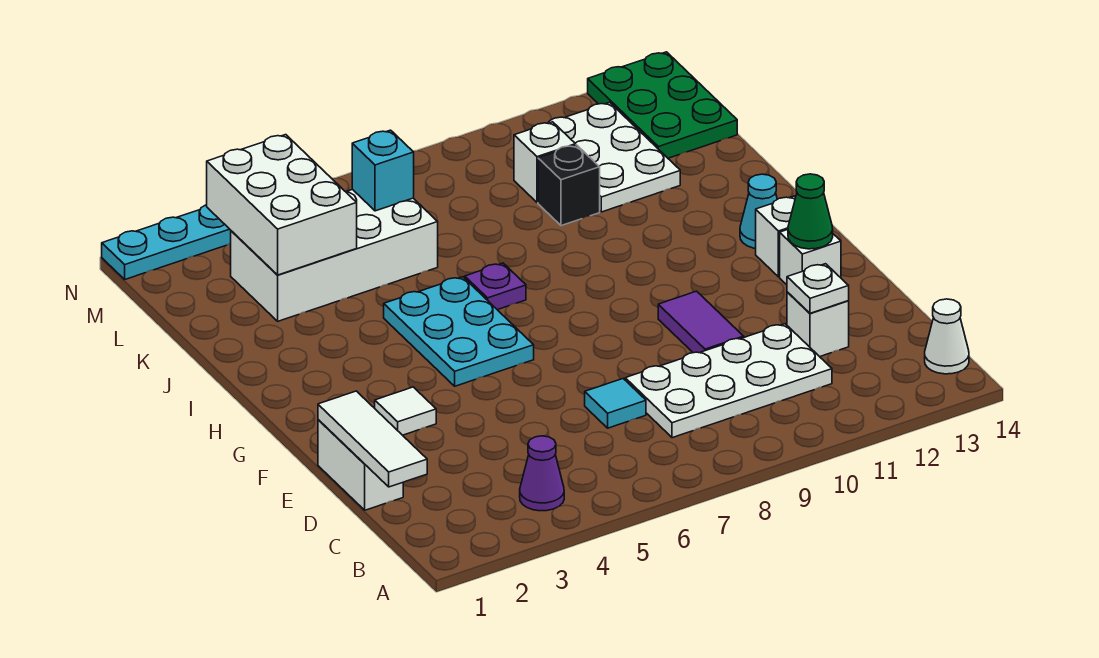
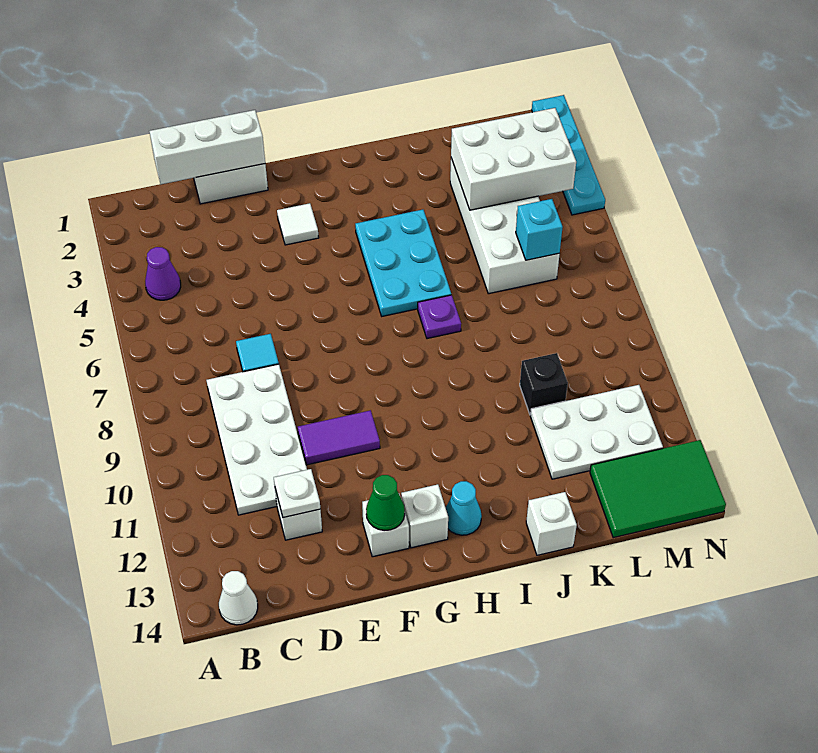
white tile C1:E1 level 2 -> white brick C1:E1 level 2
cyan plate G5:I6 level 1 -> cyan plate H4:I6 level 1
white brick L10 level 1 -> white brick J14 level 1
green plate L13:N14 level 1 -> green tile L13:N14 level 1

